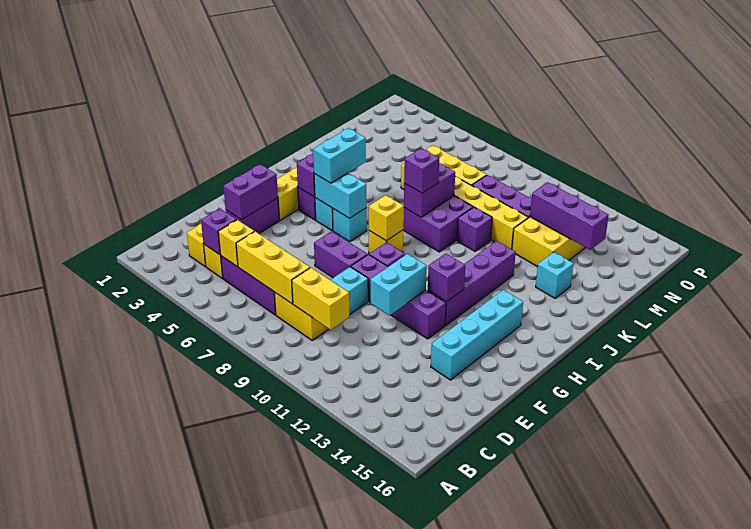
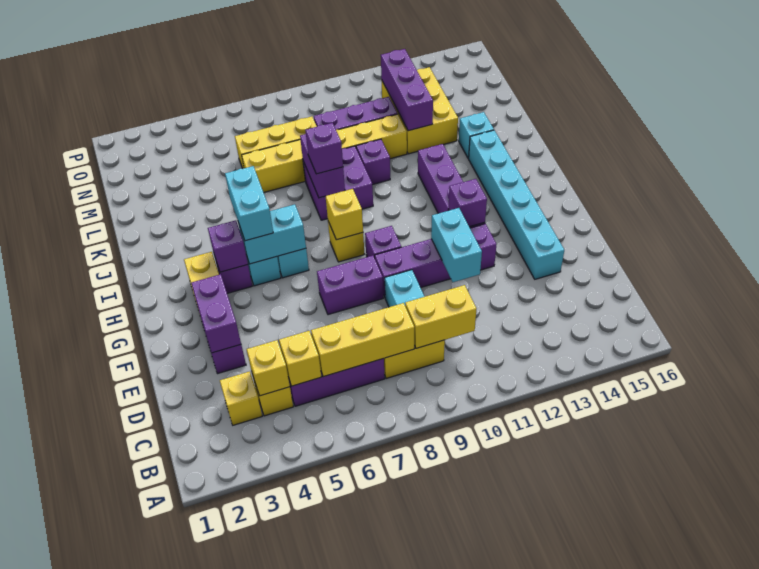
purple brick C4 level 2 -> yellow brick C4 level 2
cyan brick E14:H14 level 1 -> cyan brick E14:J14 level 1
purple brick M12:M14 level 2 -> purple brick L12:N12 level 2

